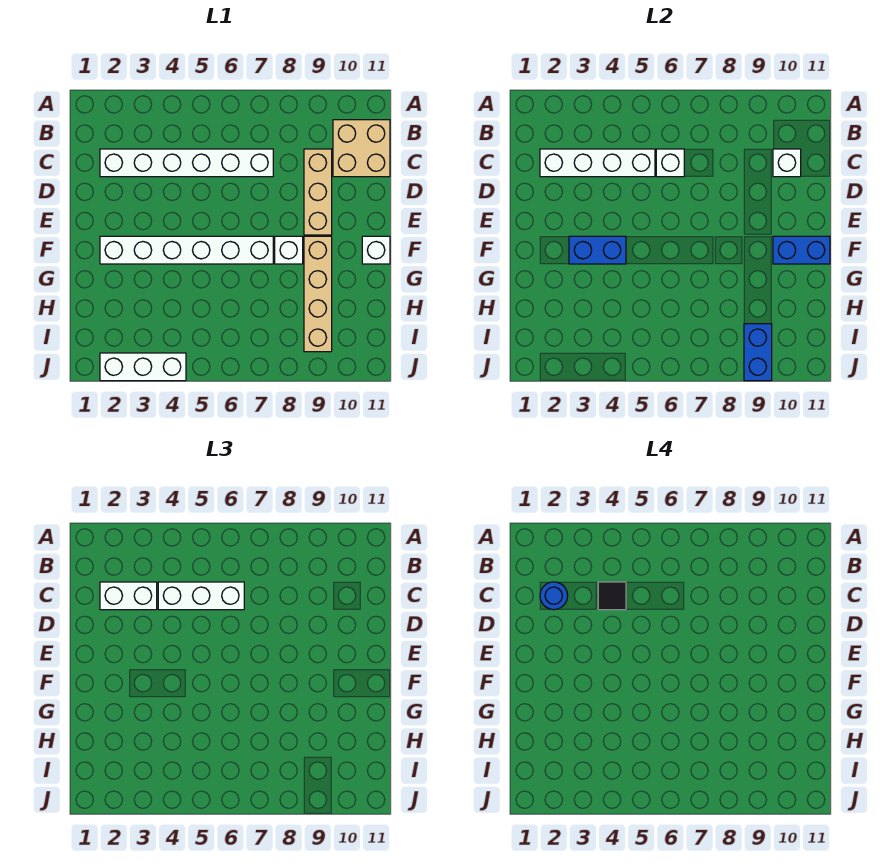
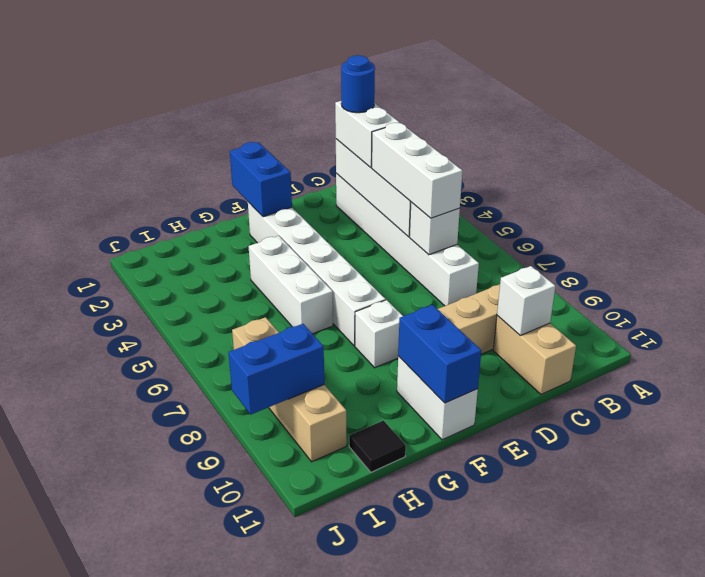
tan brick B10:C11 level 1 -> tan brick C10:C11 level 1
black tile C4 level 4 -> black tile H11 level 1
blue brick F3:F4 level 2 -> blue brick F1:F2 level 2
tan brick F9:I9 level 1 -> tan brick I7:I10 level 1
white brick F11 level 1 -> white brick F10:F11 level 1
white brick J2:J4 level 1 -> white brick G4:G6 level 1

